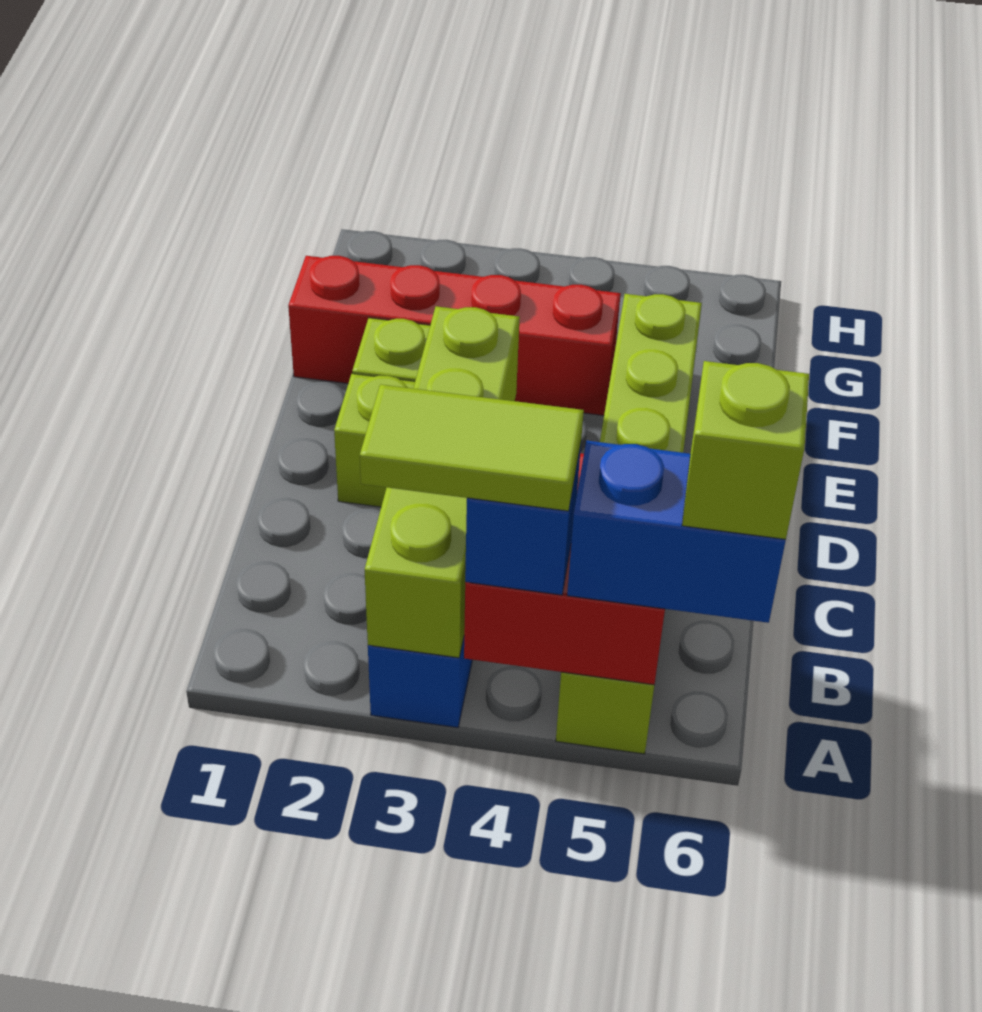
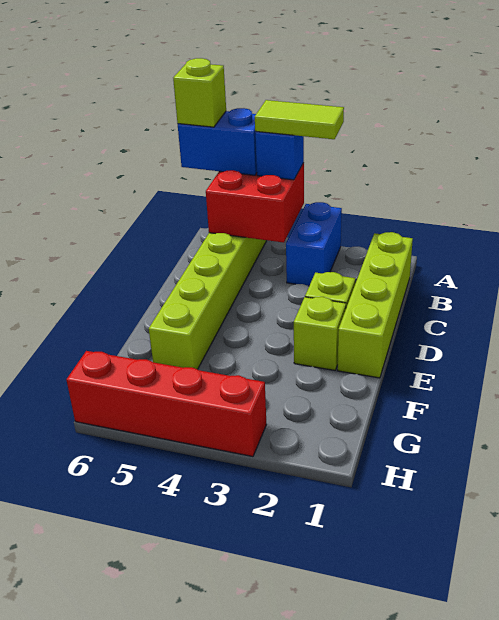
lime brick A3:D3 level 2 -> lime brick B1:E1 level 1
red brick F1:F4 level 1 -> red brick H3:H6 level 1

